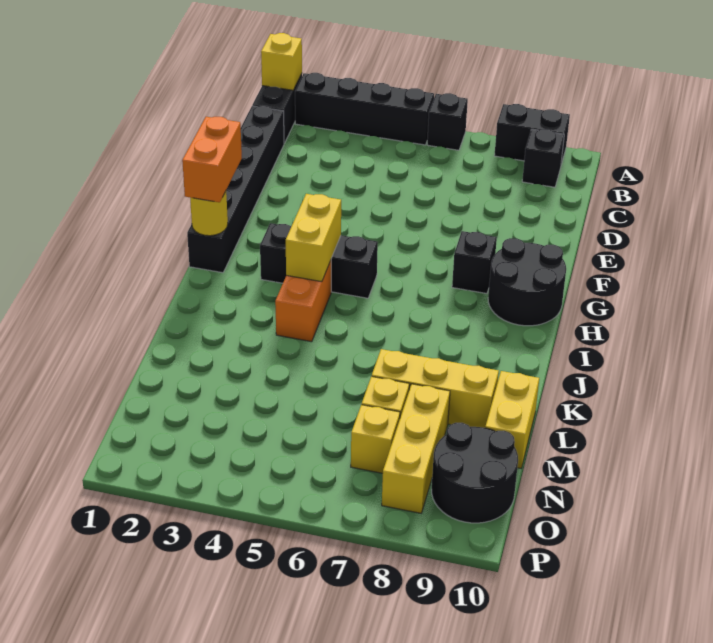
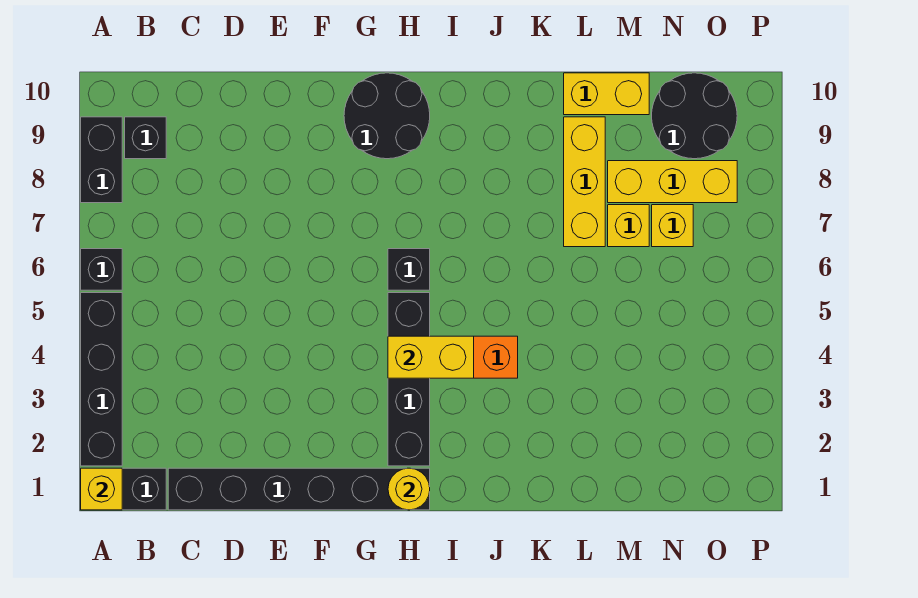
orange brick G1:H1 level 3 -> none
black brick G8 level 1 -> black brick H6 level 1
black brick H3:H5 level 1 -> black brick H2:H5 level 1

